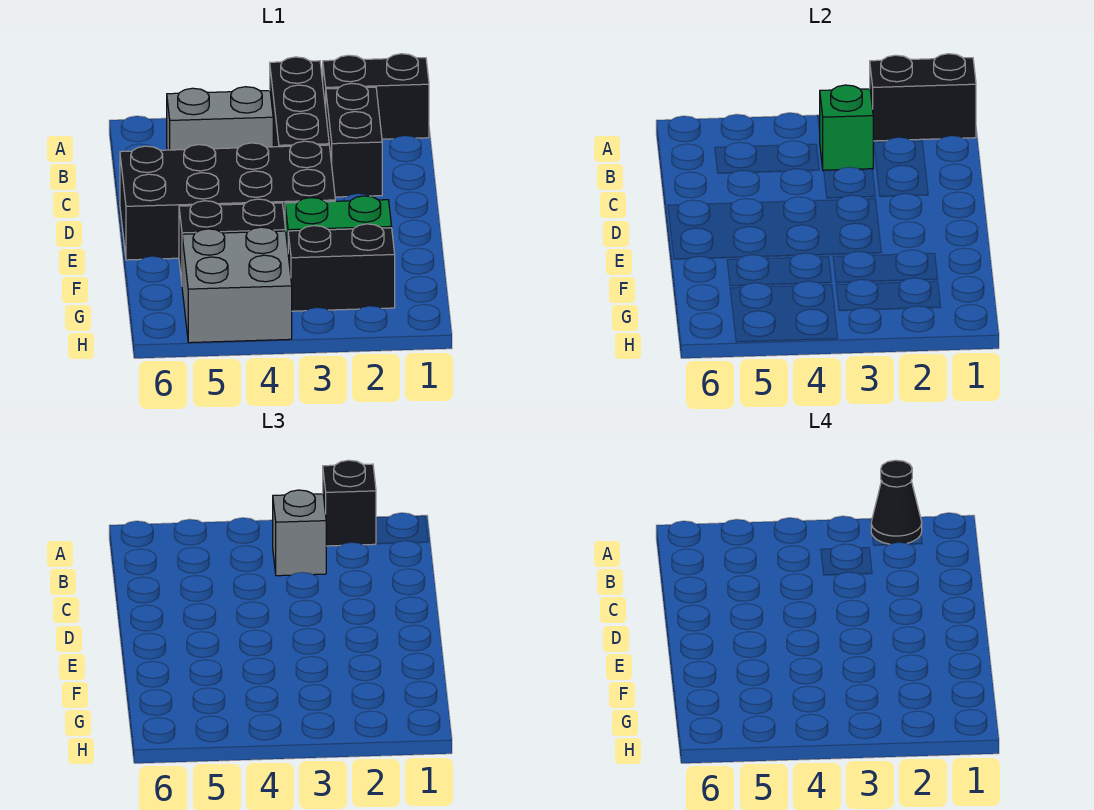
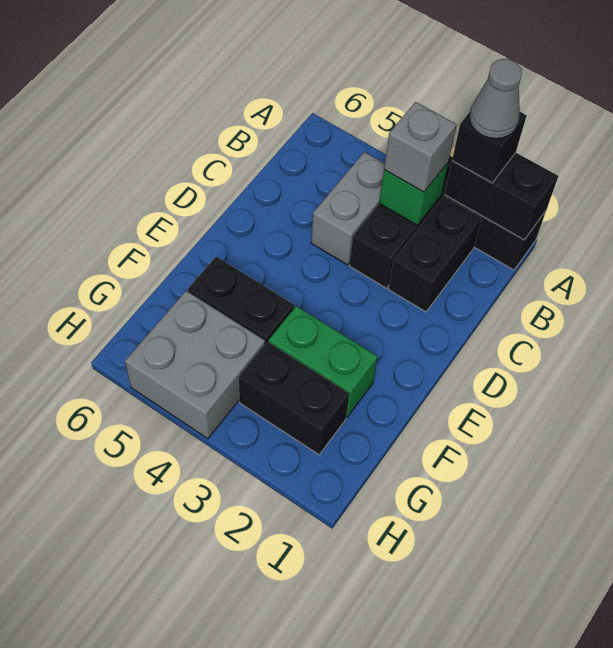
black cone A2 level 4 -> grey cone A2 level 4
grey brick B4:B5 level 1 -> grey brick B4:C4 level 1
black brick D3:E6 level 1 -> none

